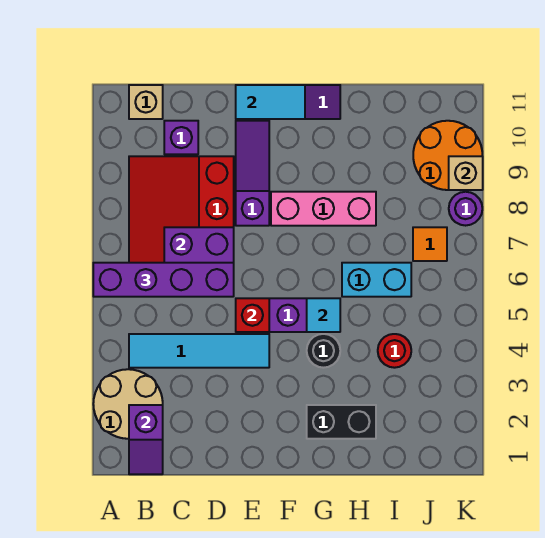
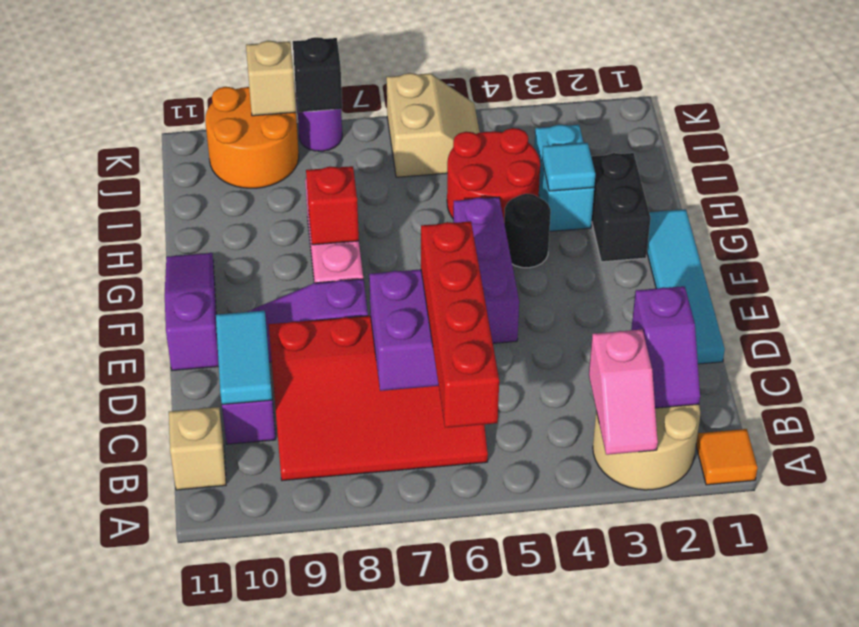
none -> pink slope A3:B3 level 2 top B
purple brick A6:D6 level 3 -> red brick A6:D6 level 3
purple slope B1:B2 level 2 top 2 -> purple slope B2:C2 level 2 top C
cyan tile B4:E4 level 1 -> cyan tile D1:G1 level 1
red brick E5 level 2 -> red brick G8 level 2
cyan tile E11:F11 level 2 -> cyan tile C10:D10 level 2
cyan tile G5 level 2 -> cyan tile H3 level 2
cyan brick H6:I6 level 1 -> cyan brick H3:I3 level 1
red round brick I4 level 1 -> red round brick H4:I5 level 1
none -> tan slope J5:K6 level 1 top 6
orange tile J7 level 1 -> orange tile A1 level 1
none -> black brick K8 level 2

